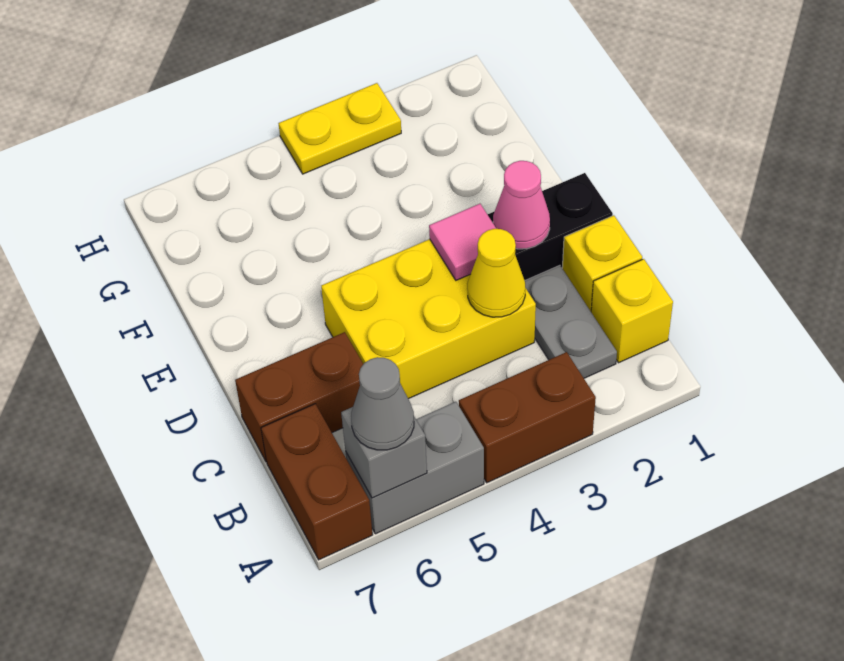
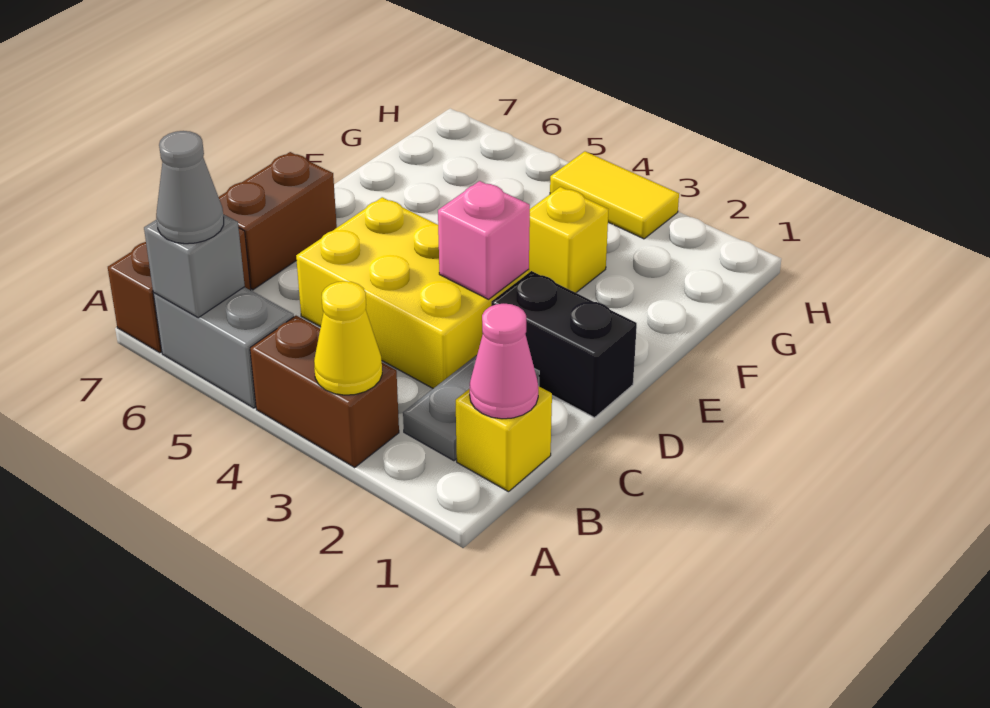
yellow brick C1 level 1 -> yellow brick F3 level 1
yellow cone C3 level 2 -> yellow cone A3 level 2
brown brick C6:C7 level 1 -> brown brick C7:D7 level 1
pink cone D2 level 2 -> pink cone B1 level 2
pink tile D3 level 2 -> pink brick D3 level 2
yellow plate H3:H4 level 1 -> yellow tile H3:H4 level 1

